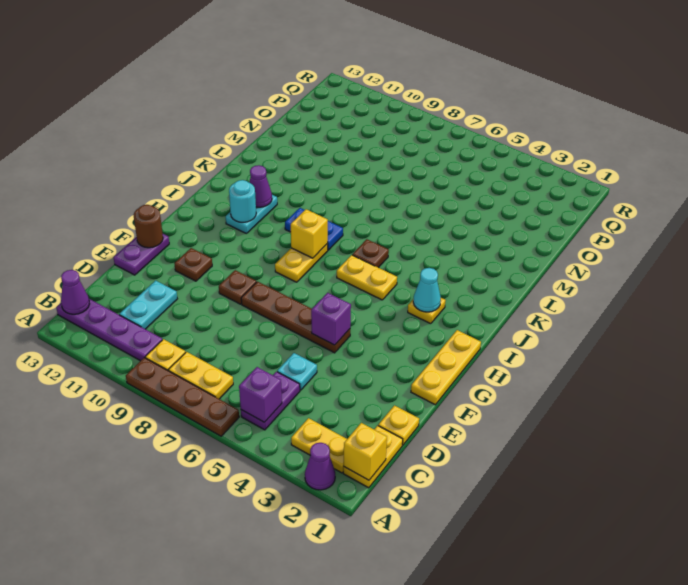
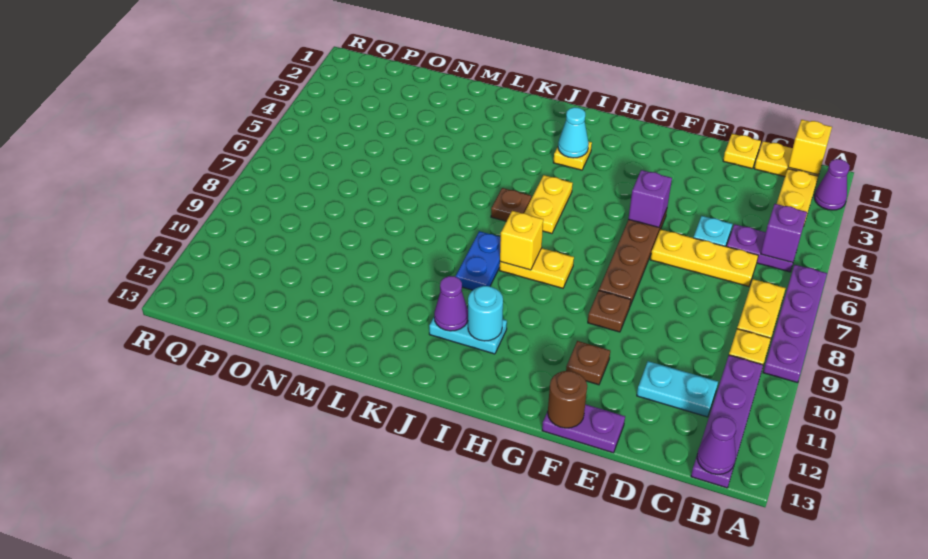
brown plate A6:A9 level 1 -> purple plate A6:A9 level 1
yellow plate F1:H1 level 1 -> yellow plate C6:E6 level 1

